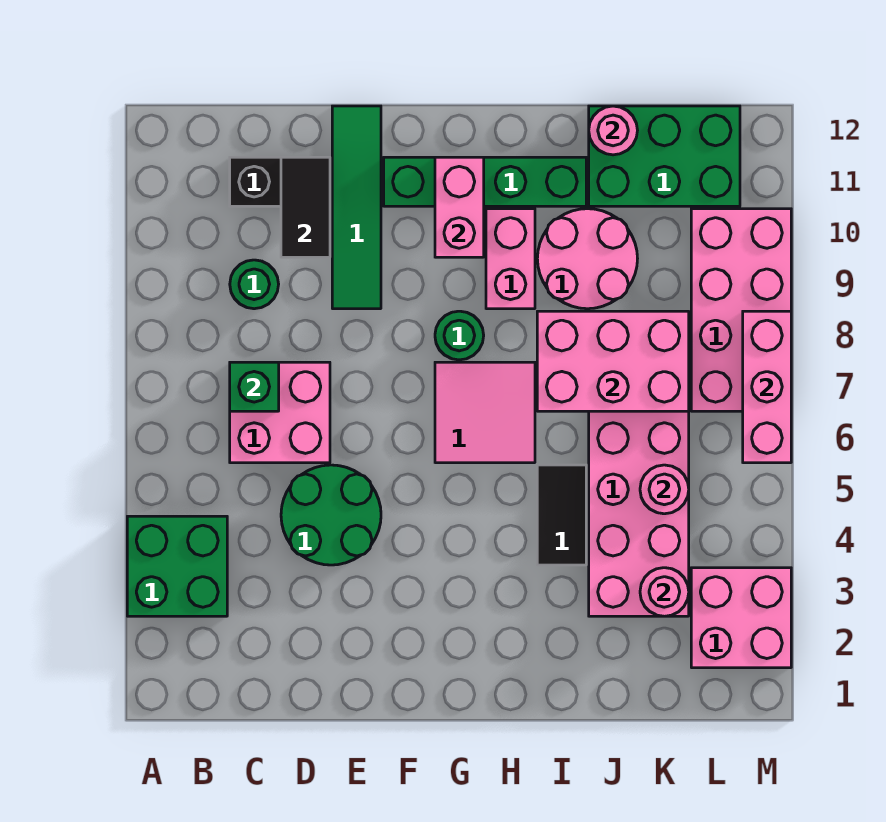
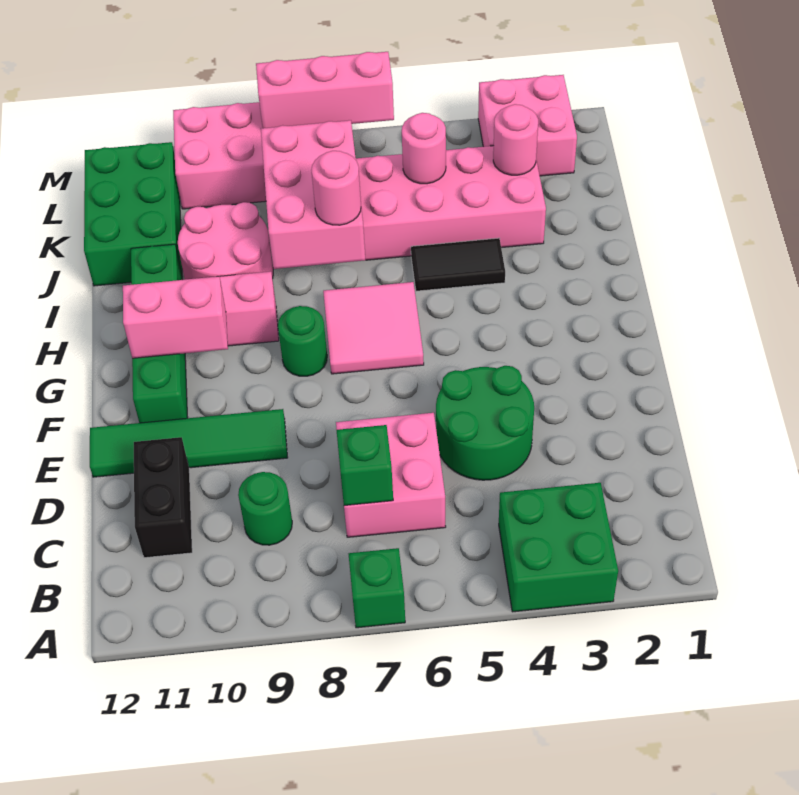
none -> green brick A7 level 1
black tile D10:D11 level 2 -> none
pink round brick J12 level 2 -> pink round brick I7 level 3

